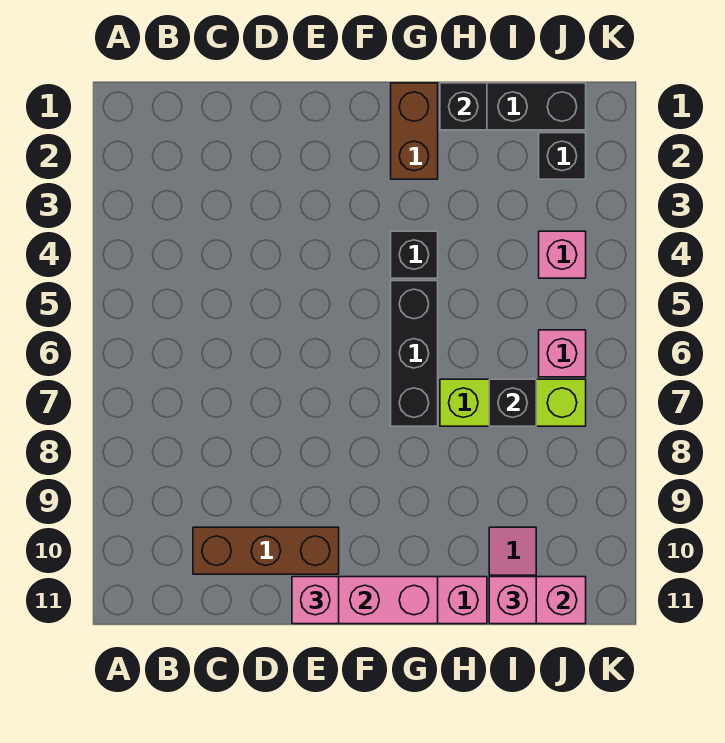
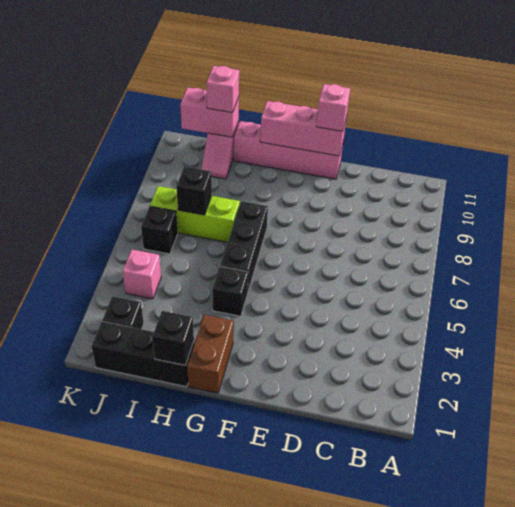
brown brick C10:E10 level 1 -> none
pink brick J6 level 1 -> black brick J6 level 1

